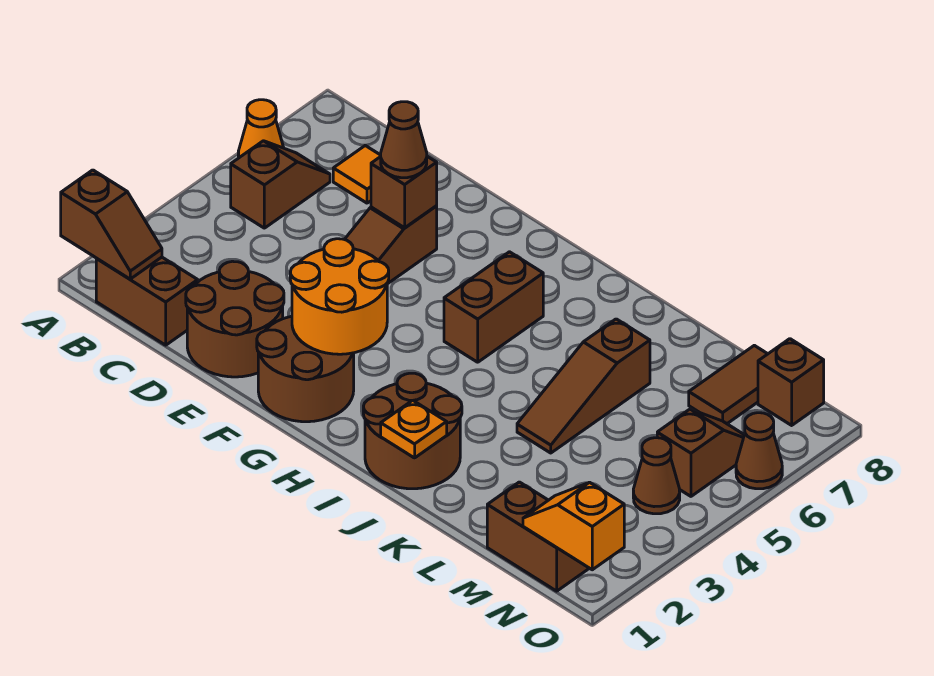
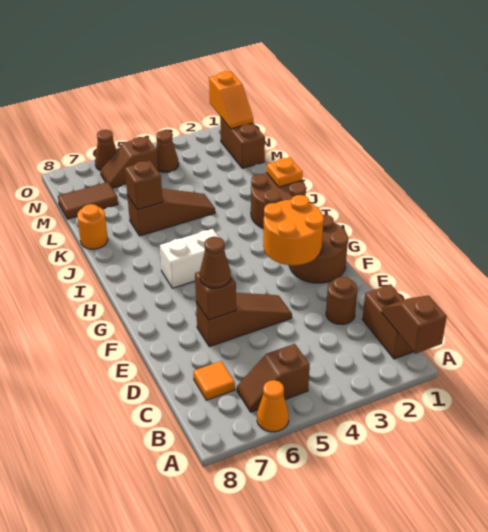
brown round brick D1:E2 level 1 -> brown round brick D2 level 1
brown brick H5:H6 level 1 -> white brick H5:H6 level 1
none -> orange round brick K8 level 1
brown brick N8 level 1 -> brown brick K6 level 2

